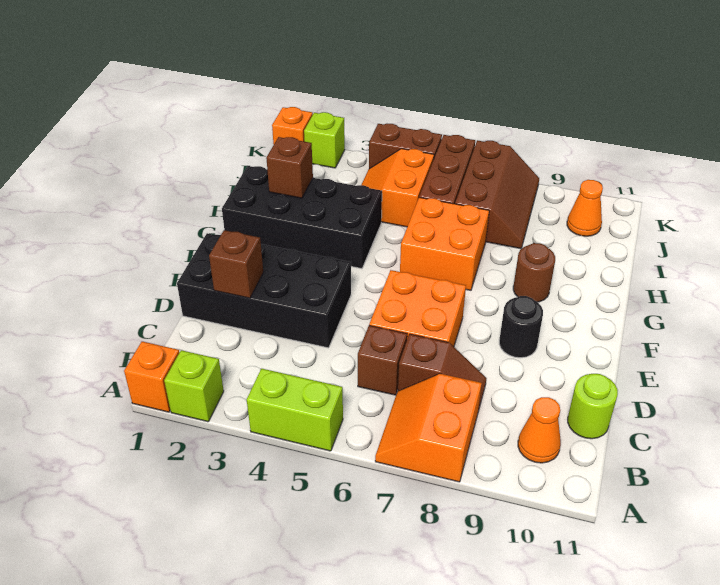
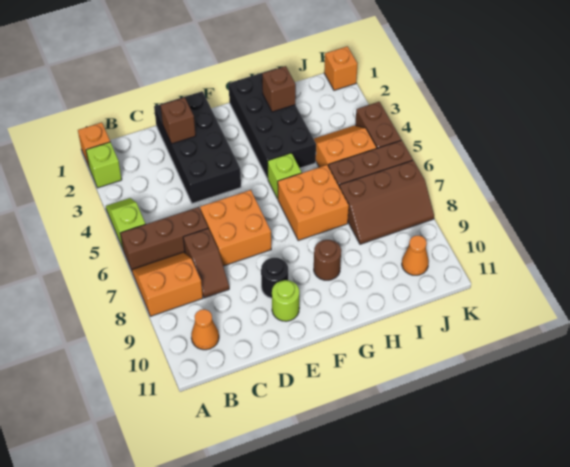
lime brick A4:A5 level 1 -> lime slope A4:A5 level 1 top 5
brown brick C6 level 1 -> brown brick A6:C6 level 1
lime round brick C11 level 1 -> lime round brick E10 level 1
lime brick K2 level 1 -> lime brick G5 level 1

